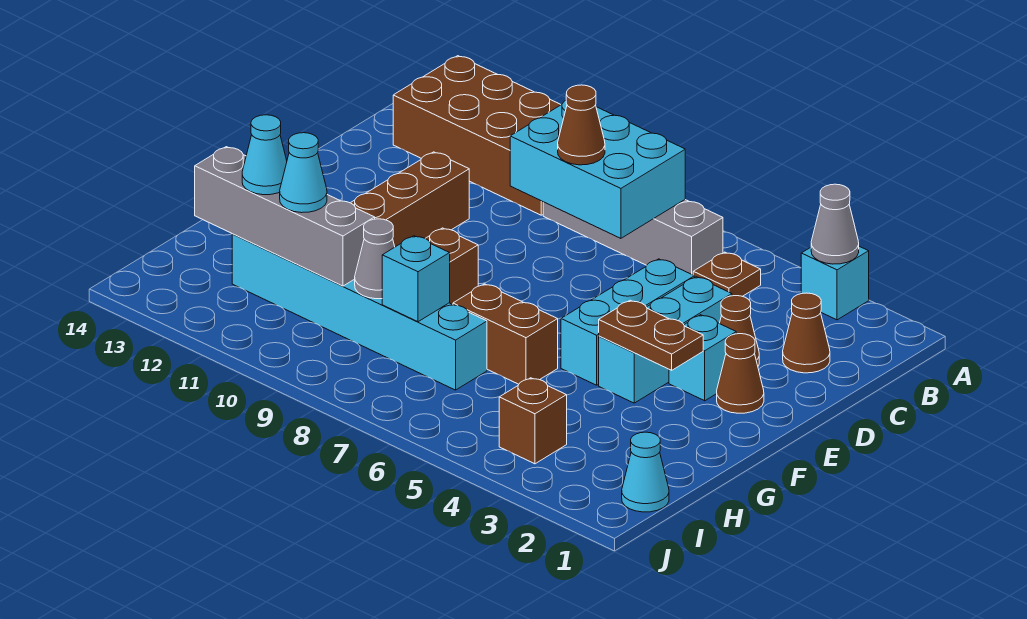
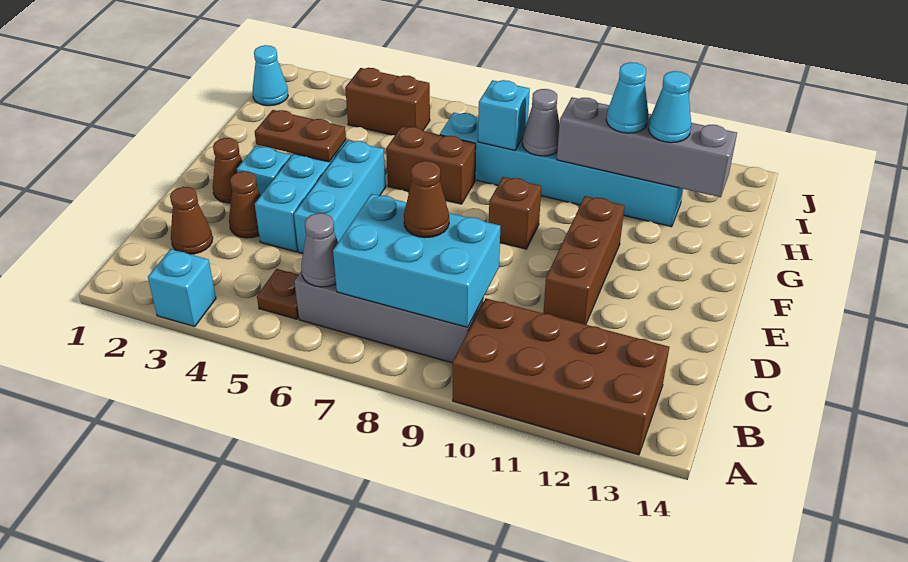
grey cone A3 level 2 -> grey cone B6 level 2
brown brick I4 level 1 -> brown brick I4:I5 level 1

